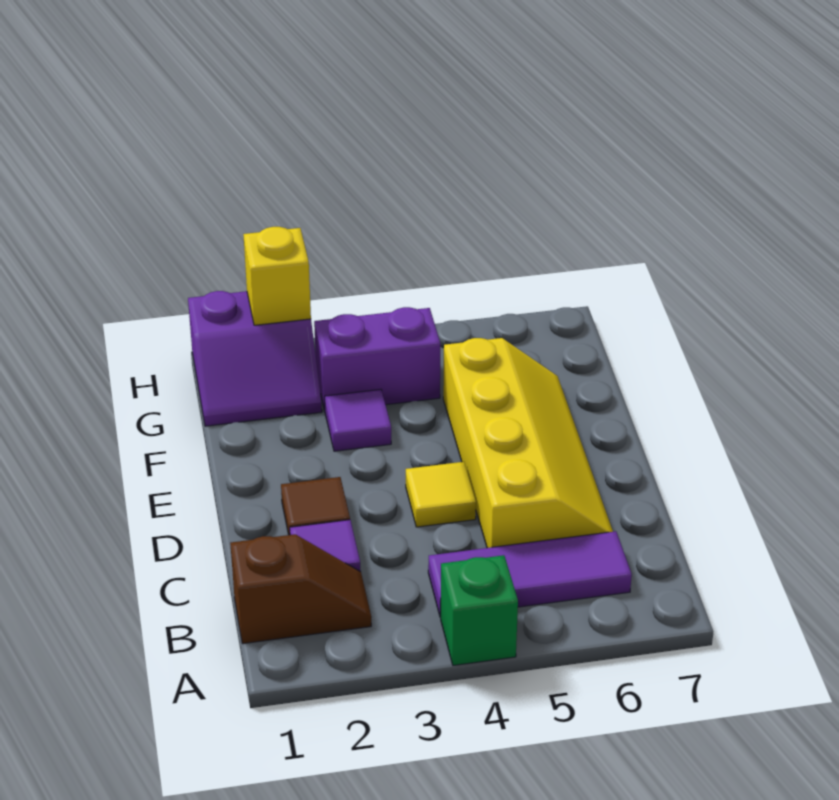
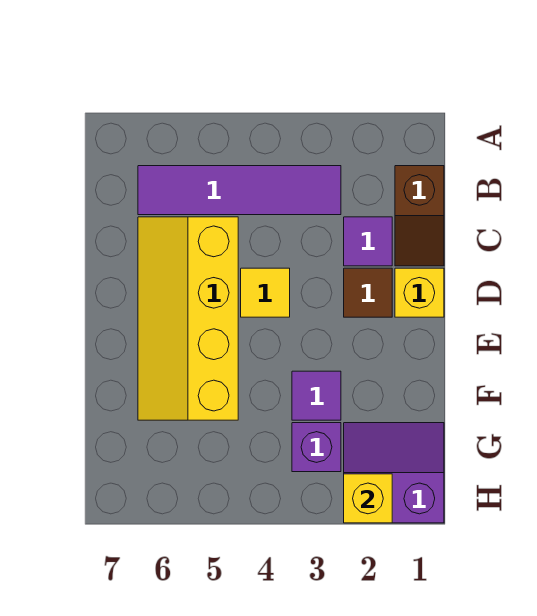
green brick A4 level 1 -> none
brown slope B1:B2 level 1 top 1 -> brown slope B1:C1 level 1 top B
purple tile B4:B6 level 1 -> purple tile B3:B6 level 1
none -> yellow brick D1 level 1
purple brick G3:G4 level 1 -> purple brick G3 level 1

